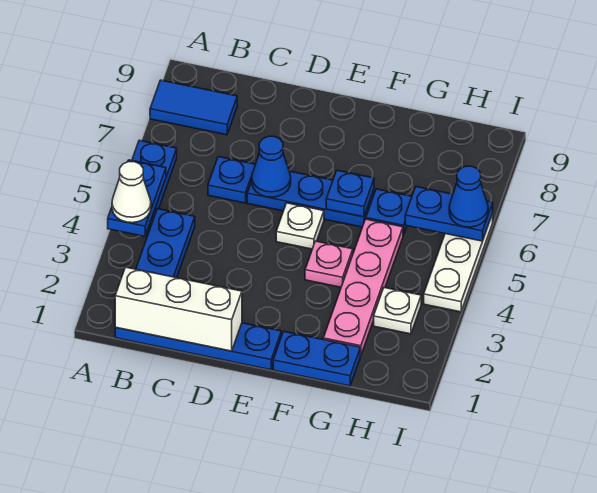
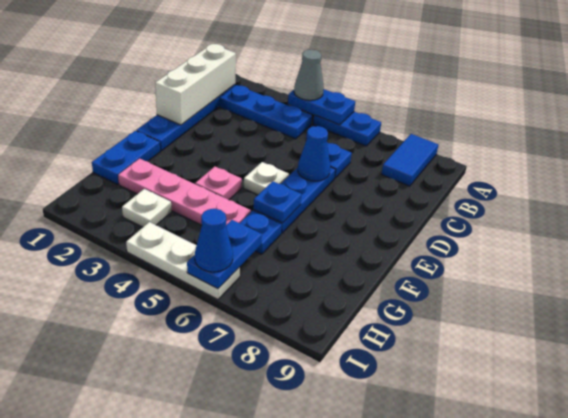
white cone A4 level 3 -> grey cone A4 level 3

